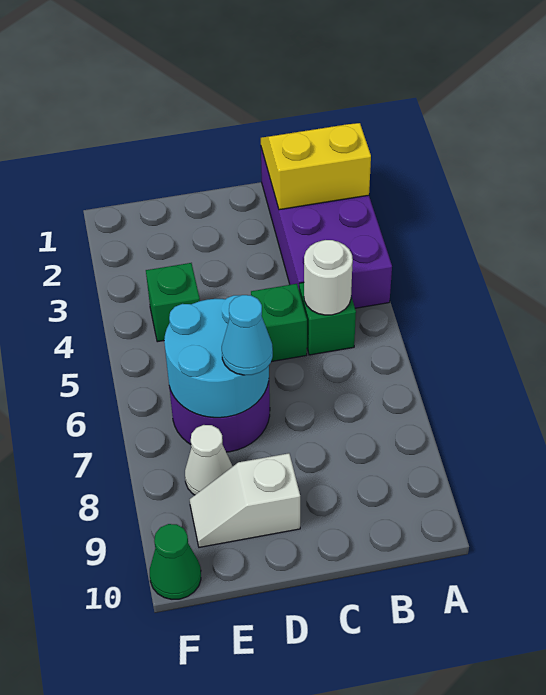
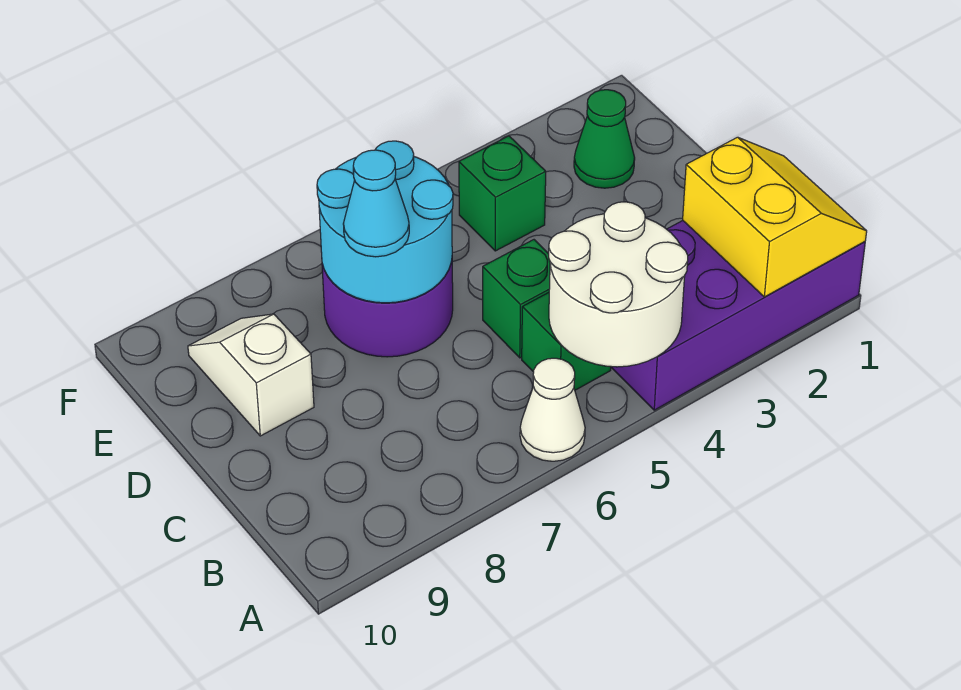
white round brick B5 level 2 -> white round brick A4:B5 level 2
white cone E8 level 1 -> white cone A6 level 1
green cone F10 level 1 -> green cone E2 level 1

